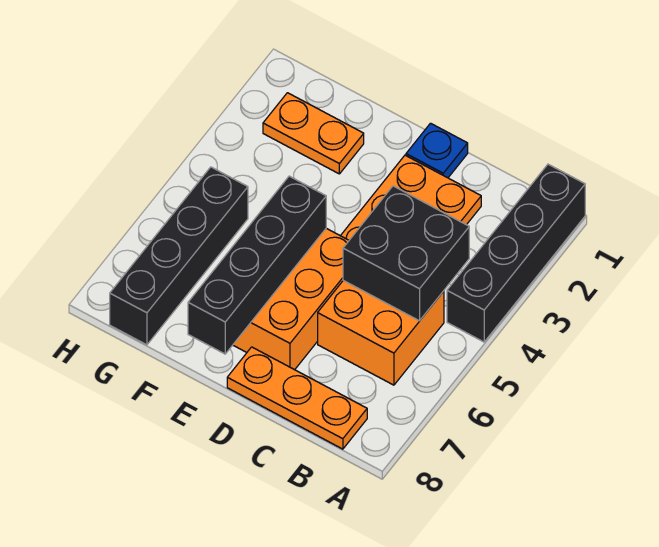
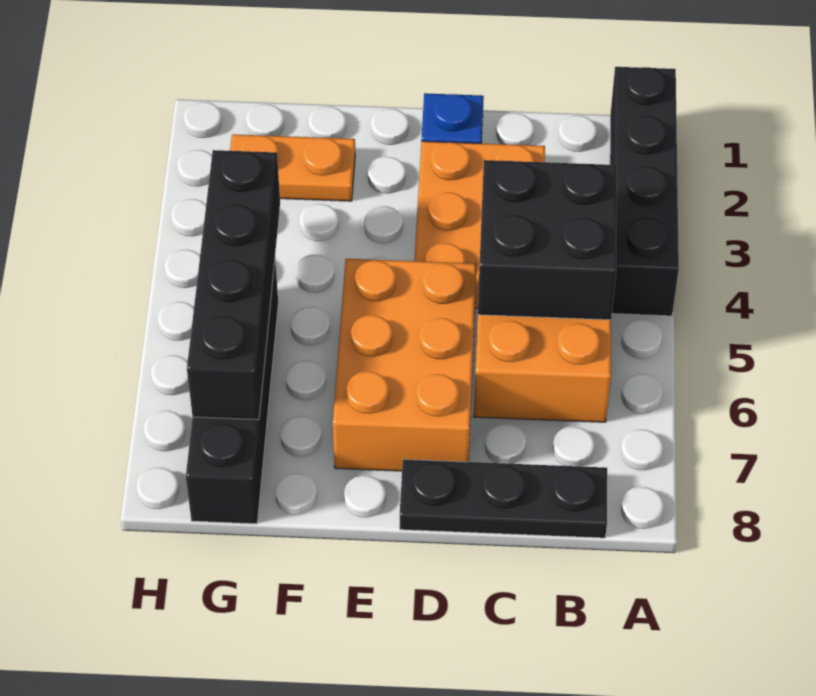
orange plate B8:D8 level 1 -> black plate B8:D8 level 1
black brick E5:E8 level 2 -> black brick G4:G7 level 2

